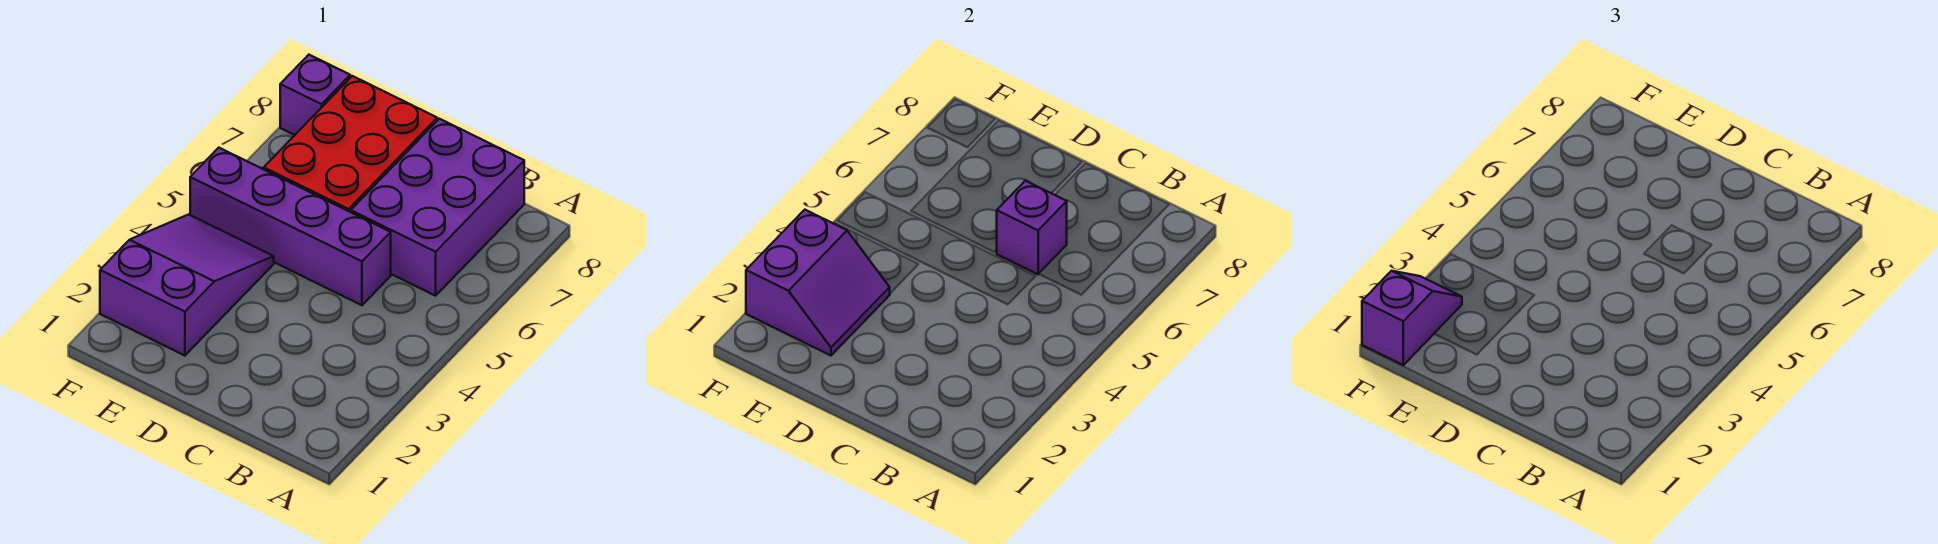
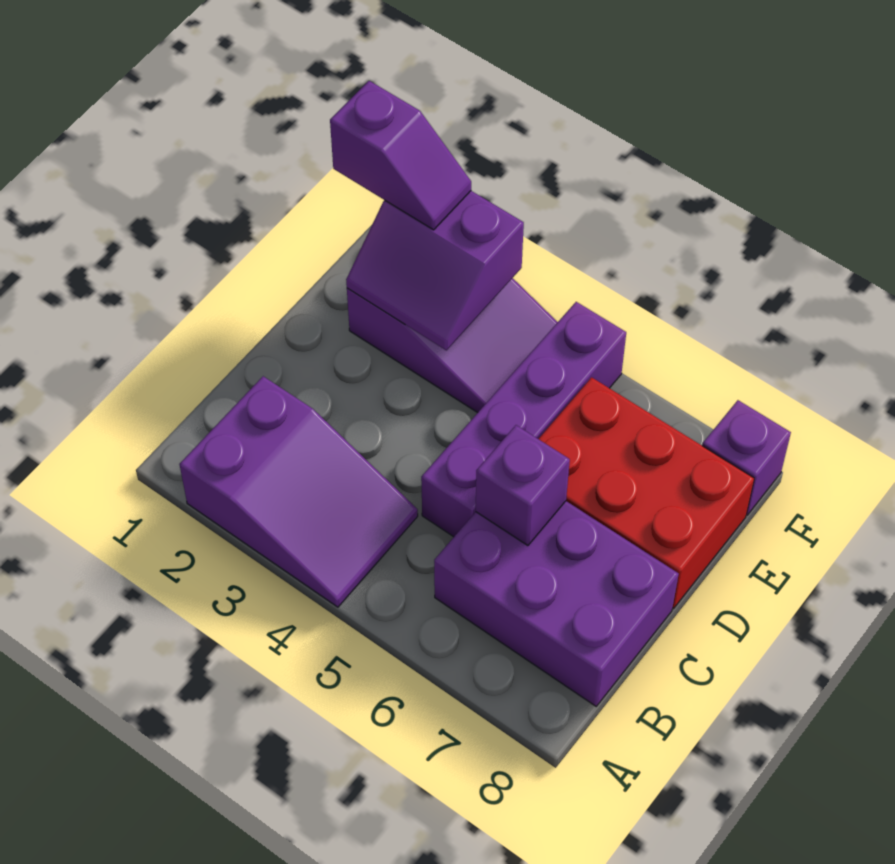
none -> purple slope A2:B4 level 1 top 2

